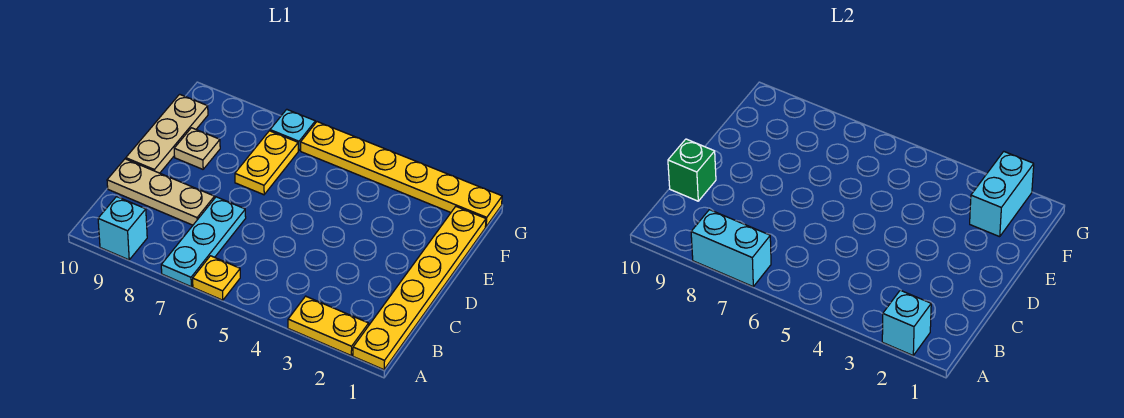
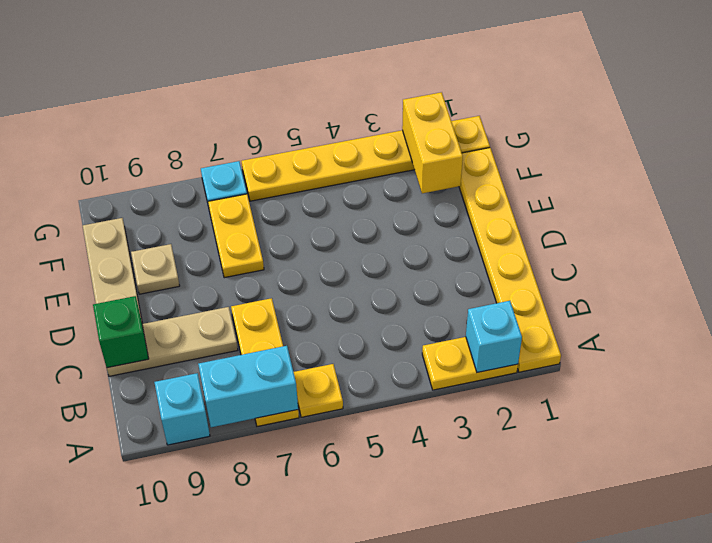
cyan plate A7:C7 level 1 -> yellow plate A7:C7 level 1
cyan brick F2:G2 level 2 -> yellow brick F2:G2 level 2

